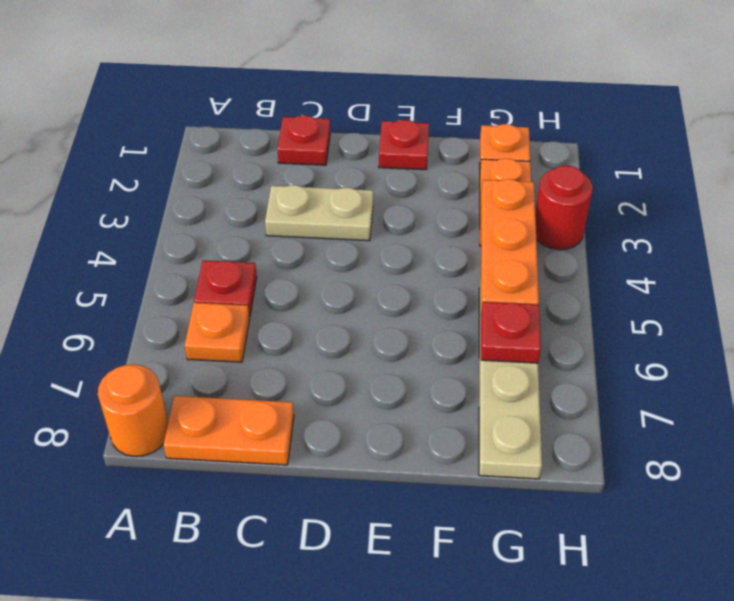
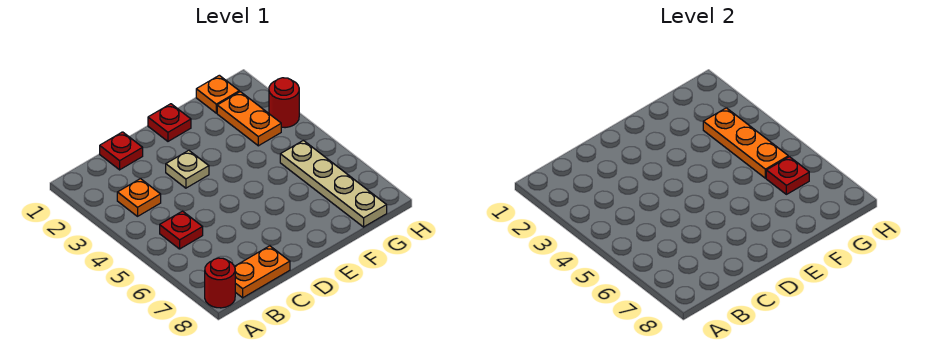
orange round brick A8 level 1 -> red round brick A8 level 1
orange plate B6 level 1 -> orange plate B3 level 1
tan plate C3:D3 level 1 -> tan plate D3 level 1

